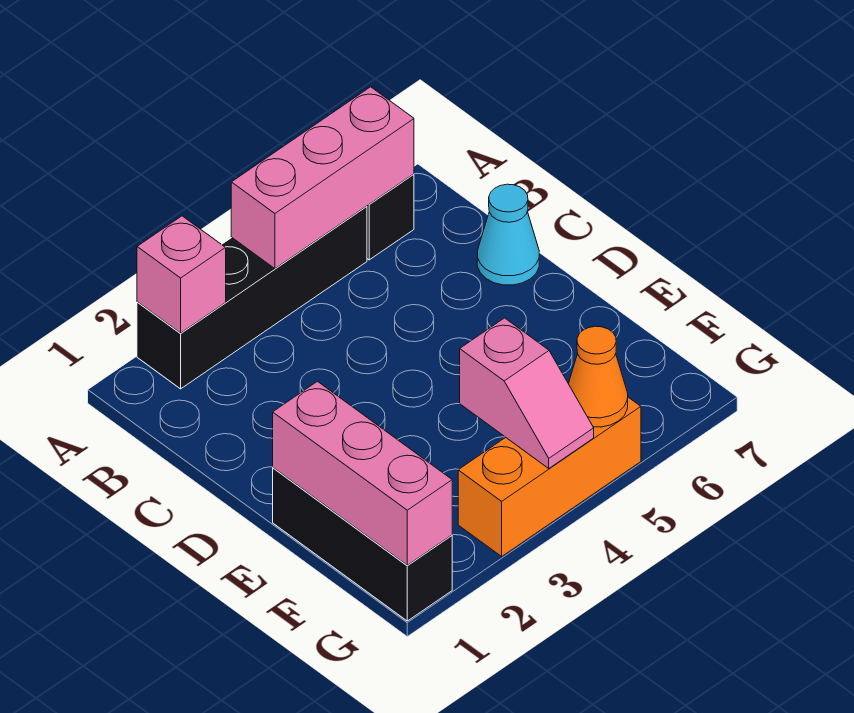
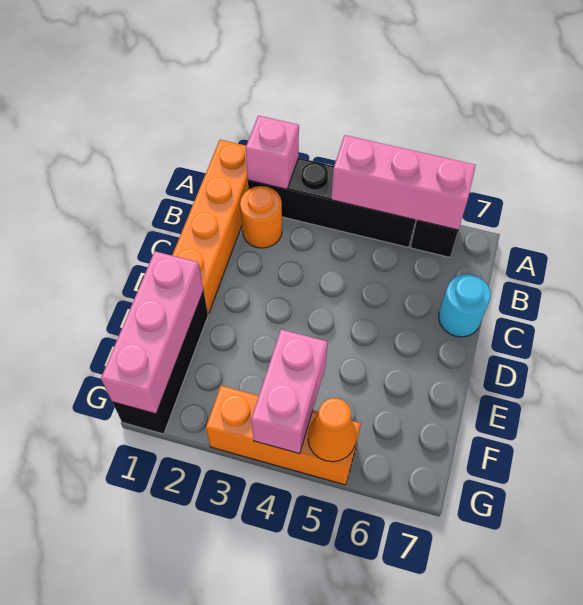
none -> orange brick A1:D1 level 1
none -> orange round brick B2 level 1
cyan cone C7 level 1 -> cyan round brick C7 level 1
pink slope F4:G4 level 2 top F -> pink brick F4:G4 level 2

